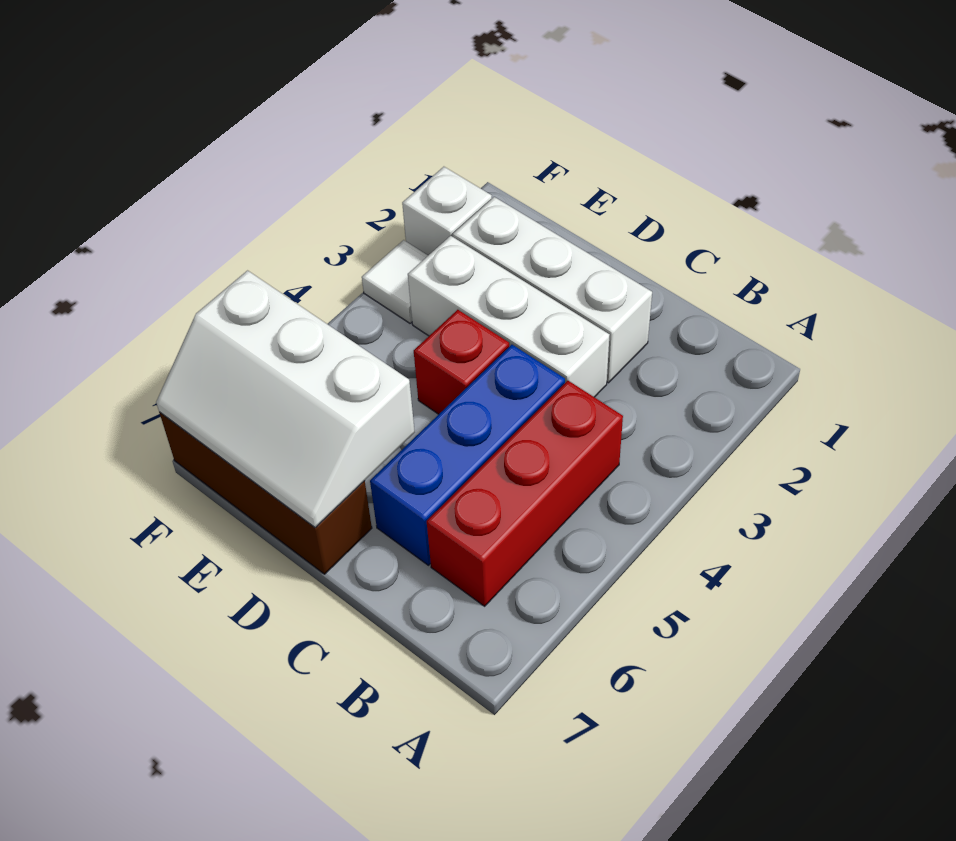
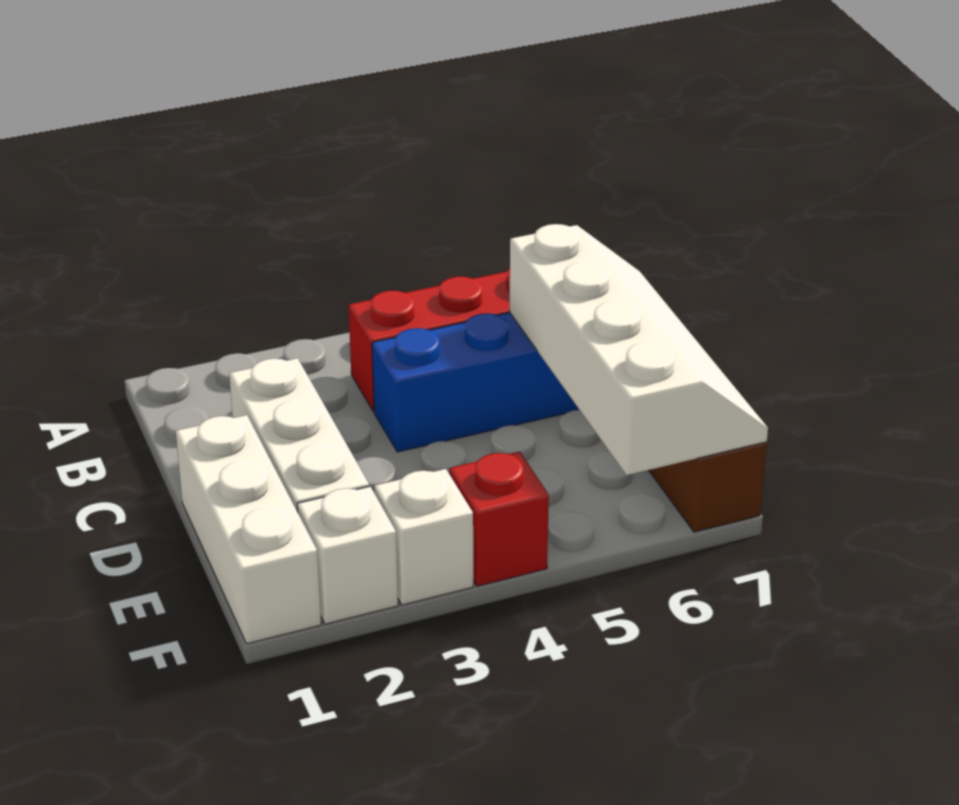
white brick C3:E3 level 1 -> white brick D1:F1 level 1
red brick D4 level 1 -> red brick F4 level 1
white slope D6:F7 level 2 top 6 -> white slope C6:F7 level 2 top 6
white tile F3 level 1 -> white brick F3 level 1

